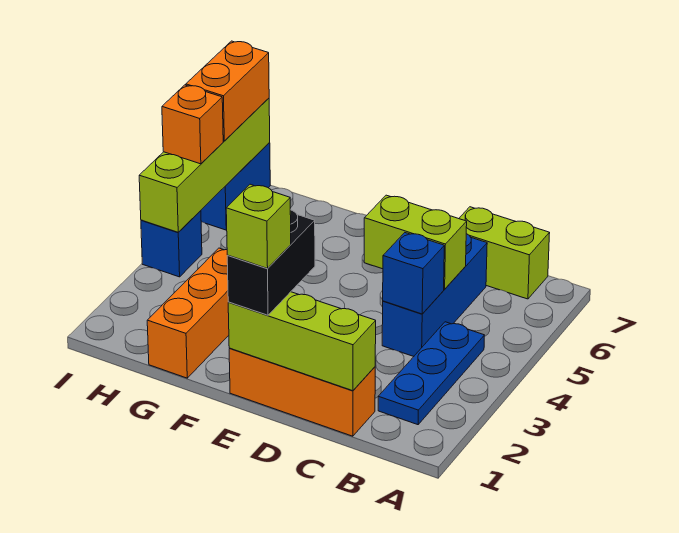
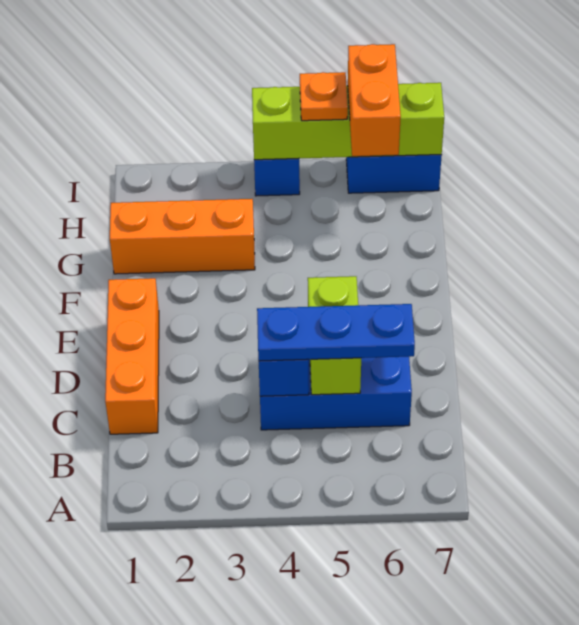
blue plate B2:B4 level 1 -> blue plate C4:C6 level 3
lime brick B7:C7 level 1 -> none
lime brick C1:E1 level 2 -> none
black brick E1:E2 level 3 -> none
lime brick E1 level 4 -> none
orange brick I5 level 3 -> orange plate I5 level 3
orange brick I6:I7 level 3 -> orange brick H6:I6 level 3

